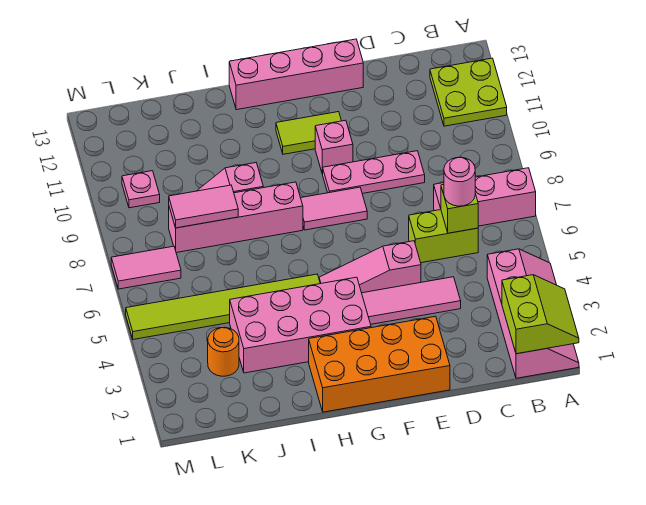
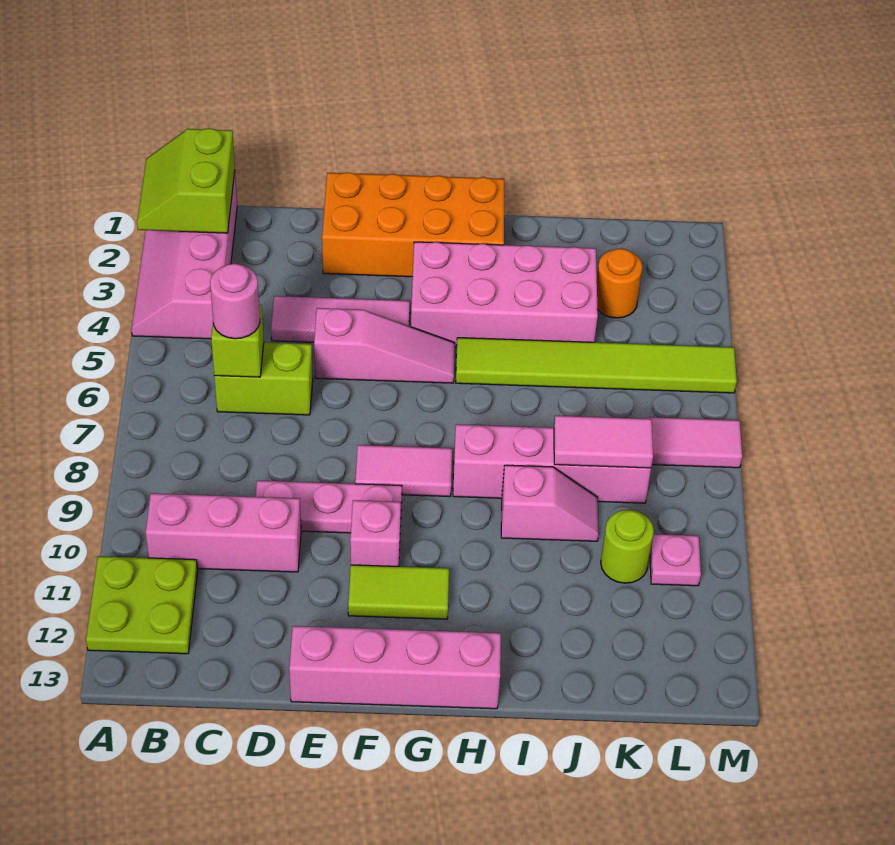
pink brick A7:C7 level 1 -> pink brick B10:D10 level 1
none -> lime round brick K10 level 1

